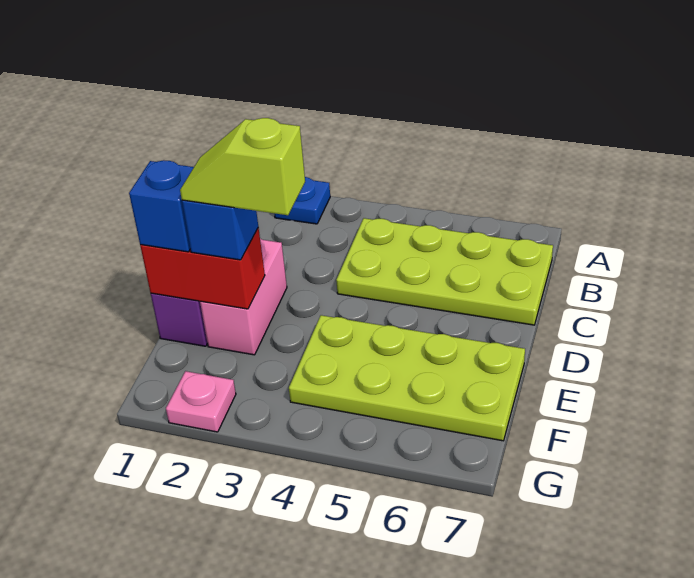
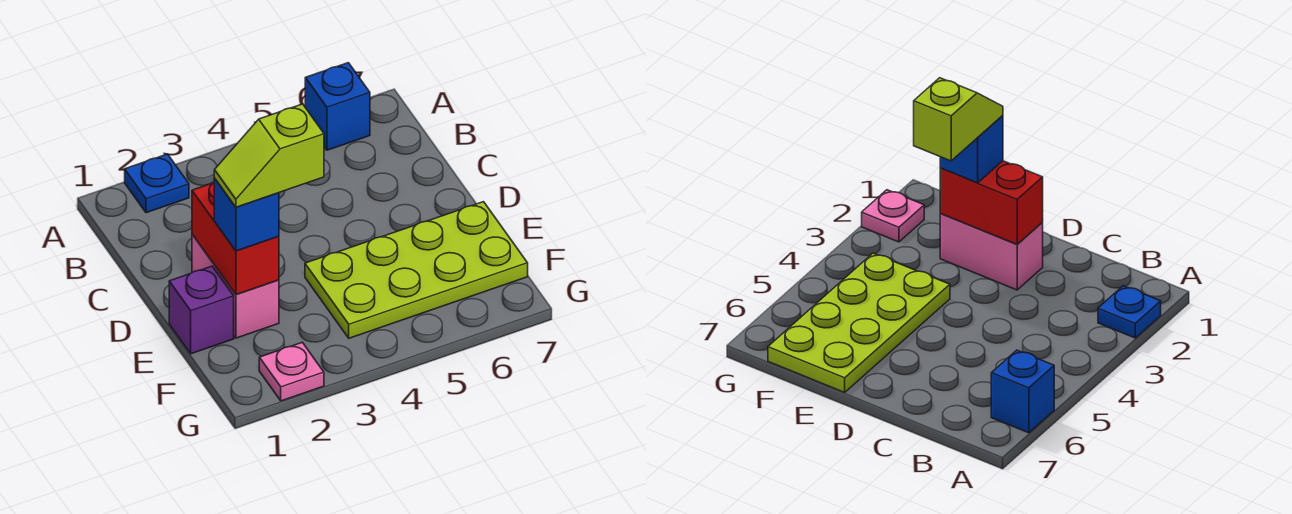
lime plate B4:C7 level 1 -> none
red brick E1:E2 level 2 -> red brick D2:E2 level 2
blue brick E1 level 3 -> blue brick A6 level 1

